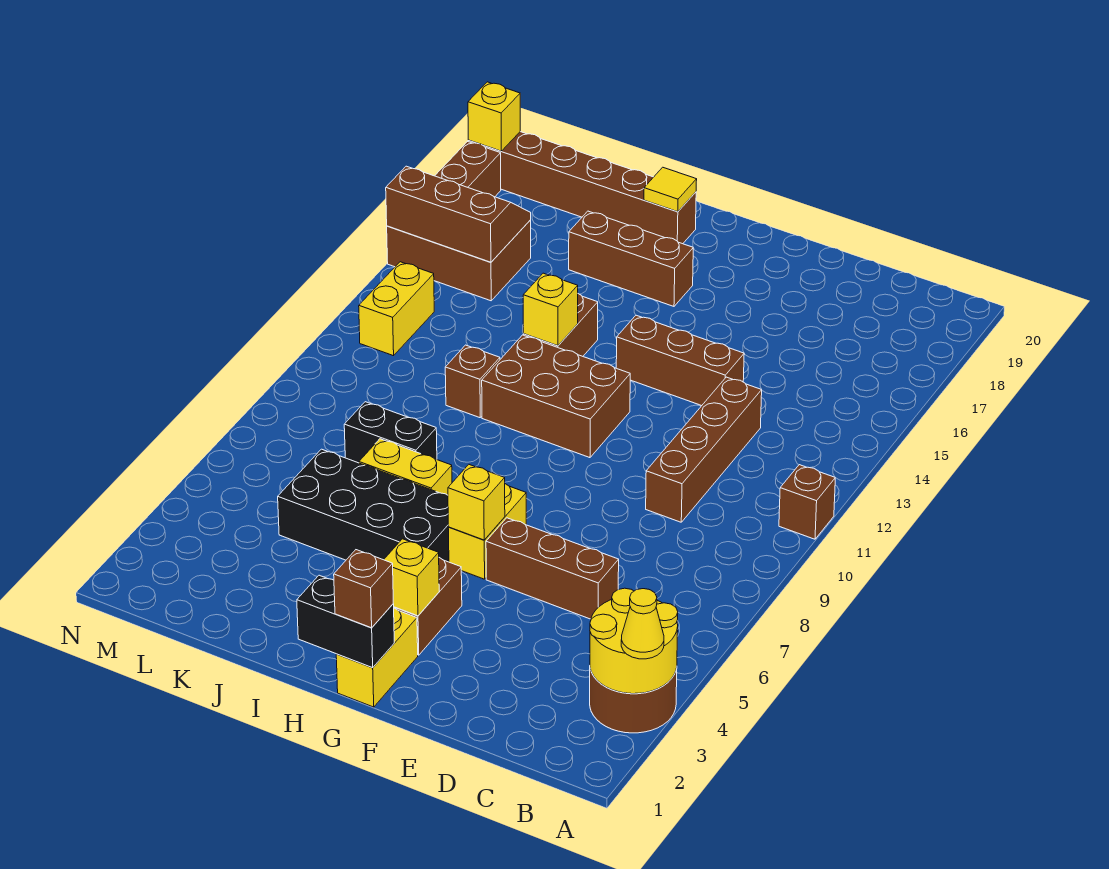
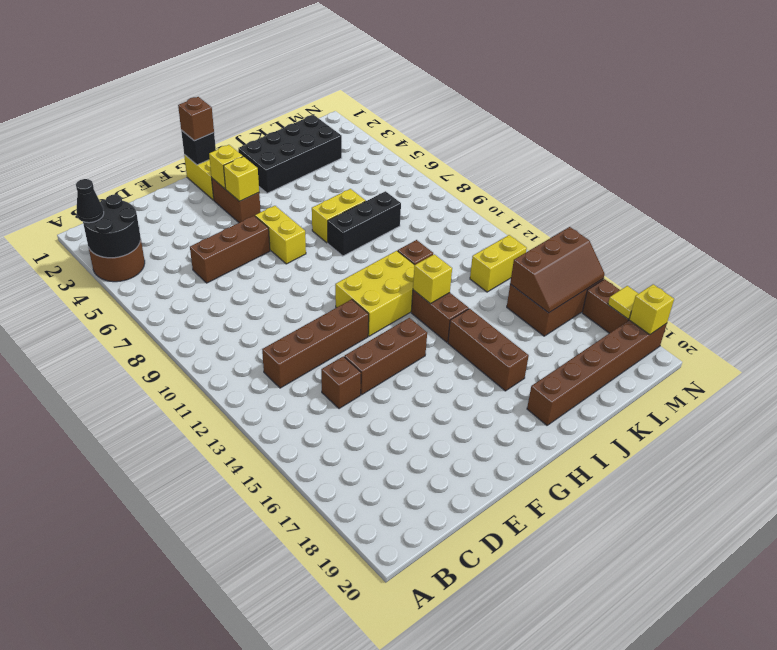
yellow round brick A3:B4 level 2 -> black round brick A3:B4 level 2
yellow cone A3 level 3 -> black cone A3 level 3
brown brick A11 level 1 -> brown brick D14 level 1
brown brick D10:D13 level 1 -> brown brick C12:F12 level 1
black brick G1:H1 level 2 -> black brick G1 level 2
yellow brick G6 level 2 -> yellow brick G4 level 2
brown brick G11:I12 level 1 -> yellow brick G11:I12 level 1
black brick H5:K6 level 1 -> black brick I2:L3 level 1
brown brick H17:J17 level 1 -> brown brick I15:I17 level 1
yellow tile I19 level 2 -> yellow tile N18 level 2
black brick J8:K8 level 1 -> black brick I8:K8 level 1
yellow brick M12:M13 level 1 -> yellow brick L13:M13 level 1

